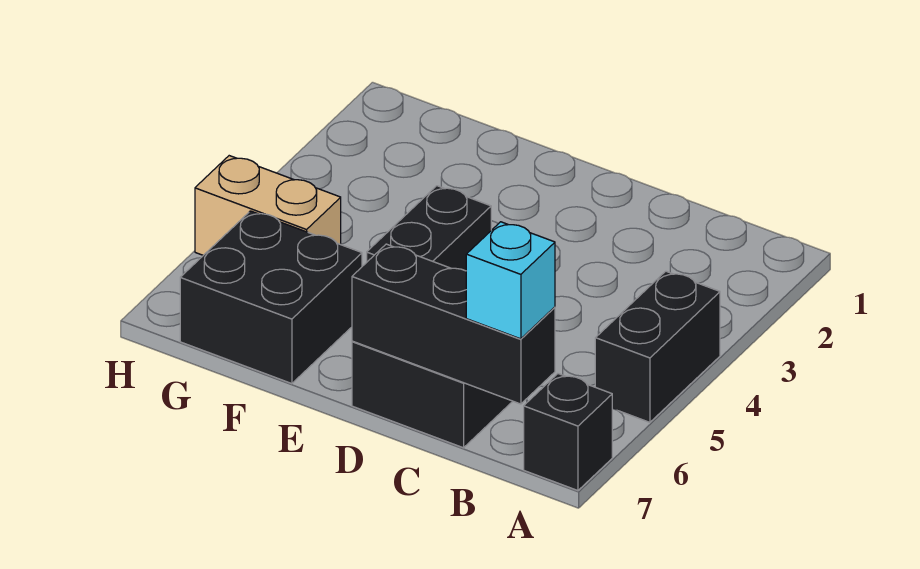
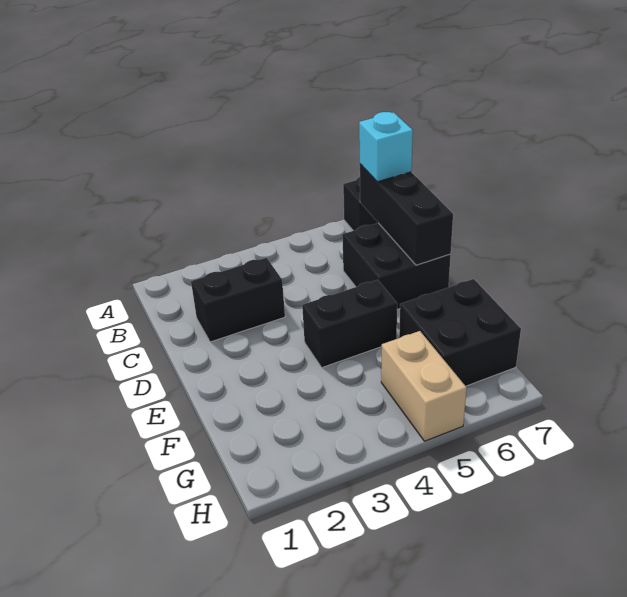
black brick A4:A5 level 1 -> black brick C2:C3 level 1

